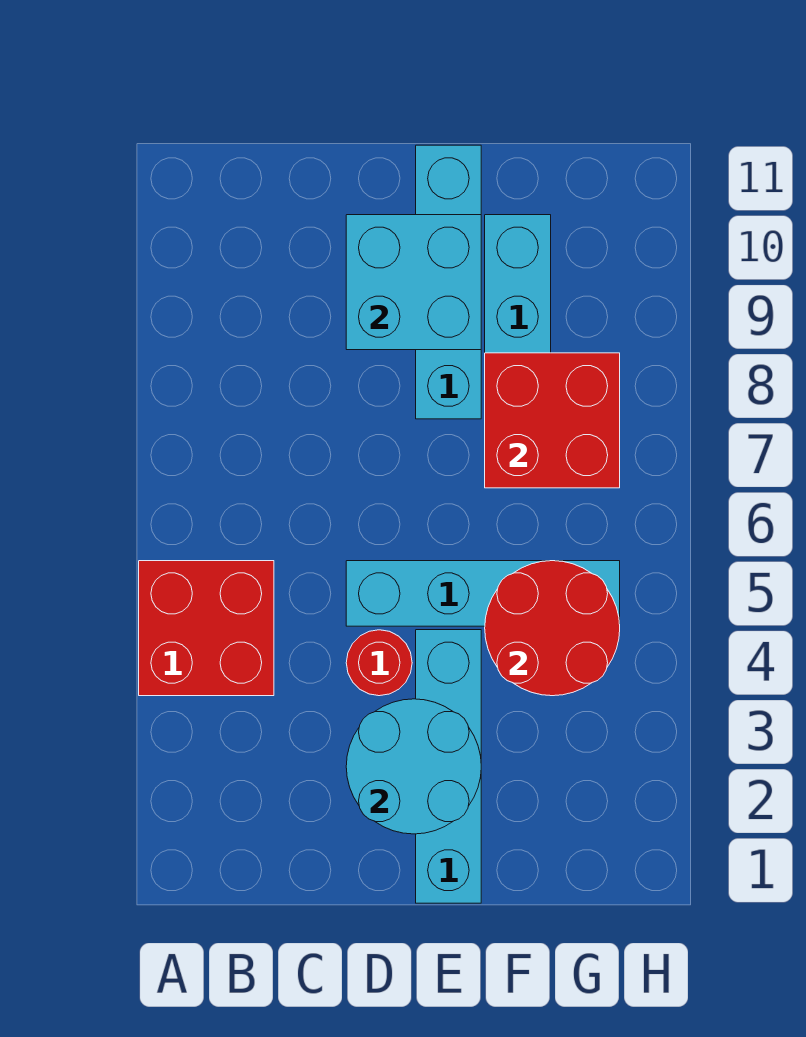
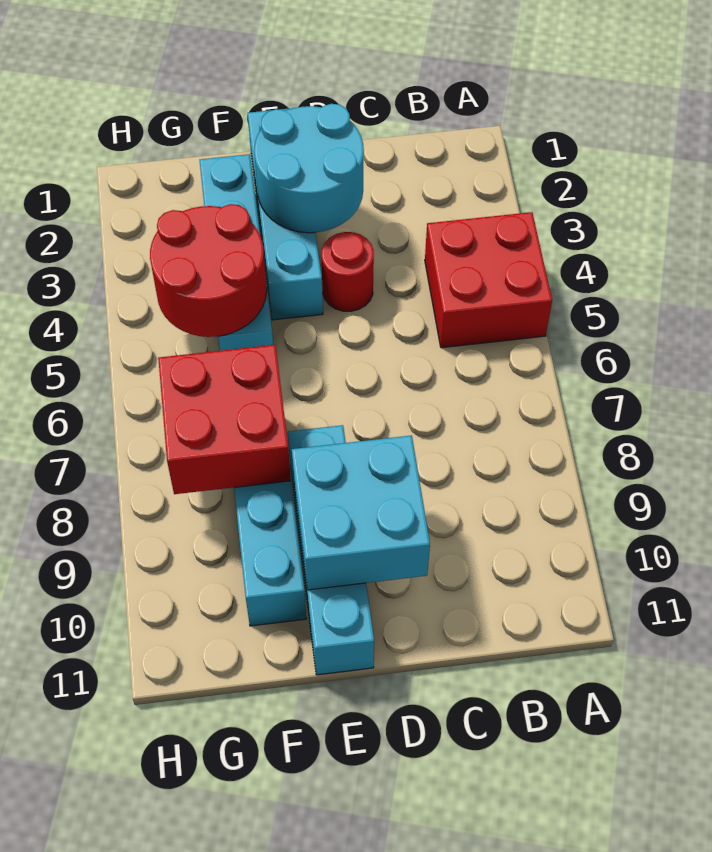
cyan brick D5:G5 level 1 -> cyan brick F2:F5 level 1

